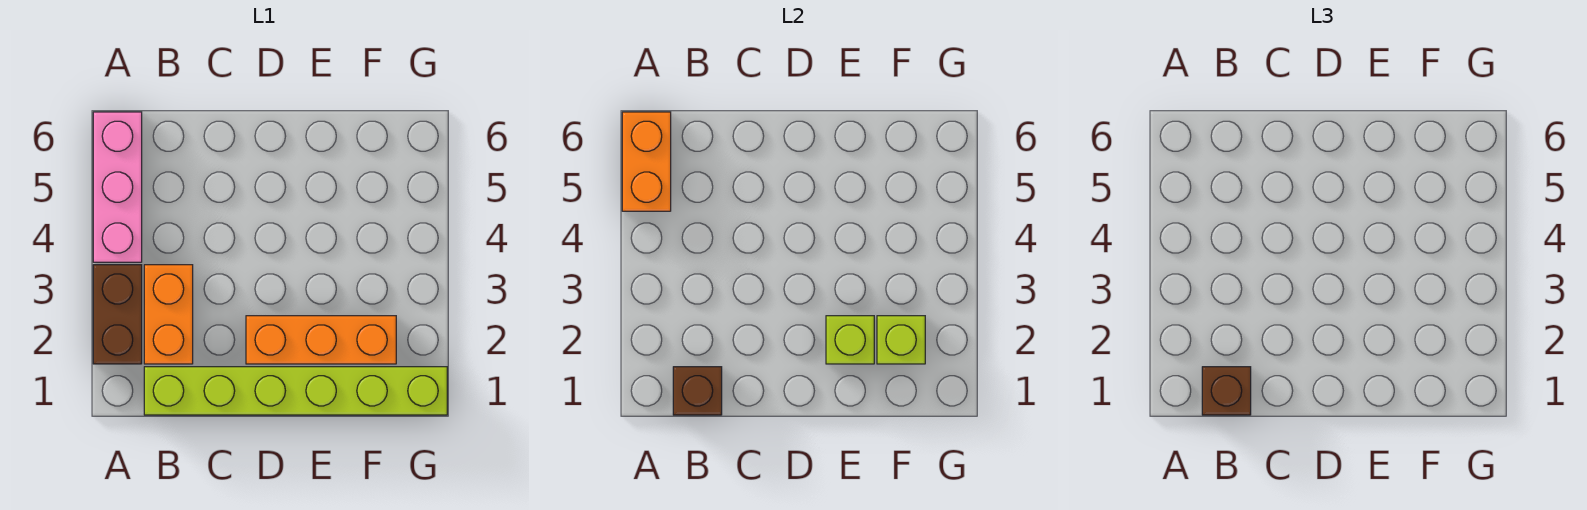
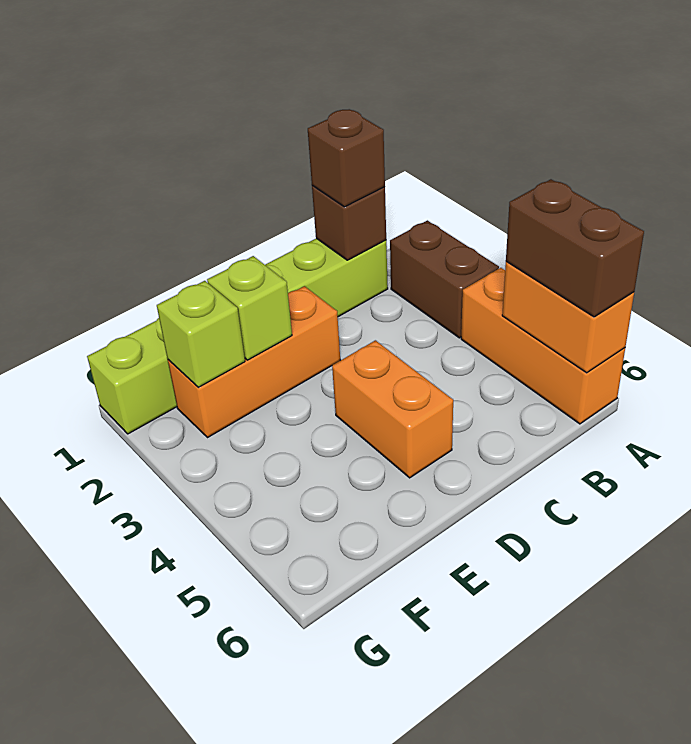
pink brick A4:A6 level 1 -> orange brick A4:A6 level 1
none -> brown brick A5:A6 level 3
orange brick B2:B3 level 1 -> orange brick D4:D5 level 1

